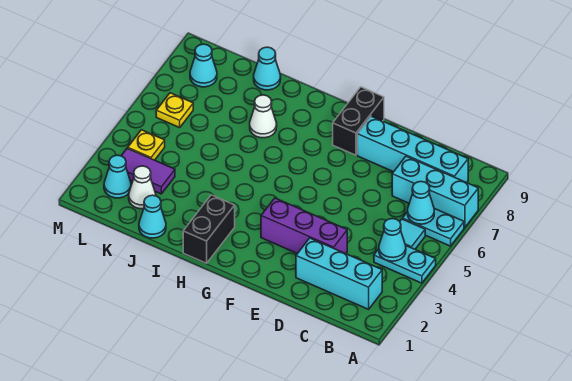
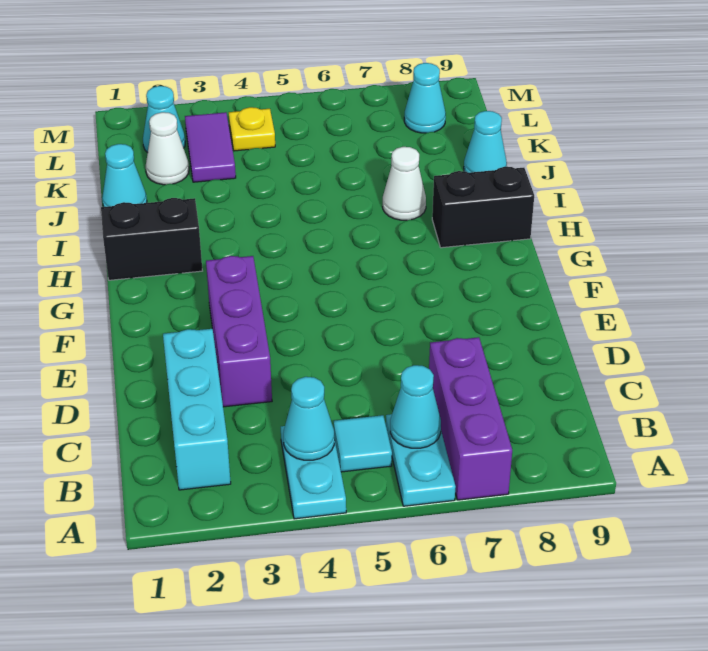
cyan brick A7:C7 level 1 -> purple brick A7:C7 level 1
cyan brick B8:E8 level 1 -> none
black brick F8:F9 level 1 -> black brick H8:H9 level 1
yellow plate L6 level 1 -> none

